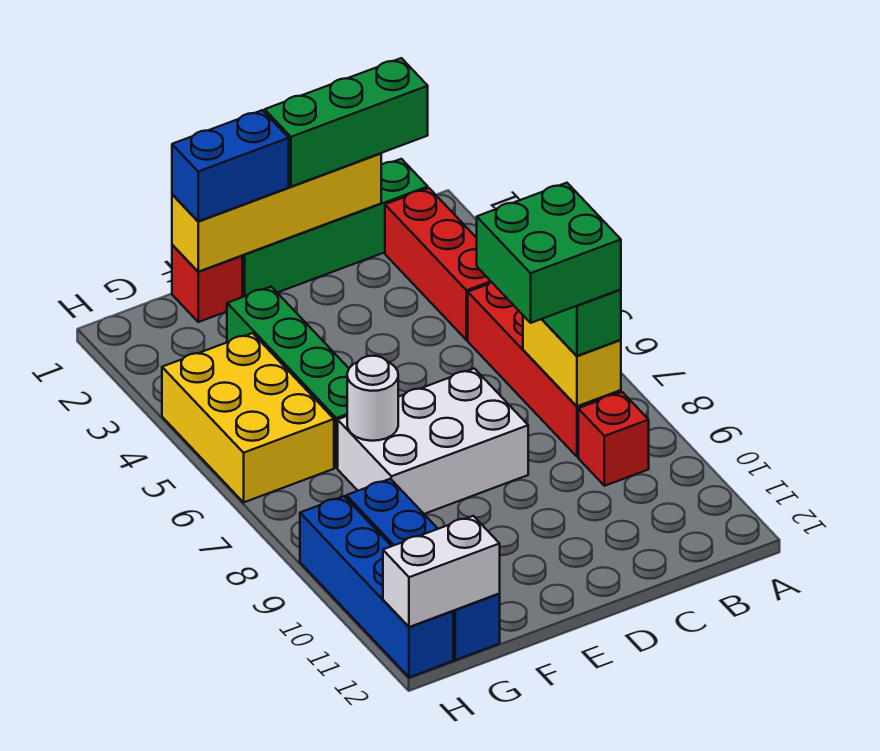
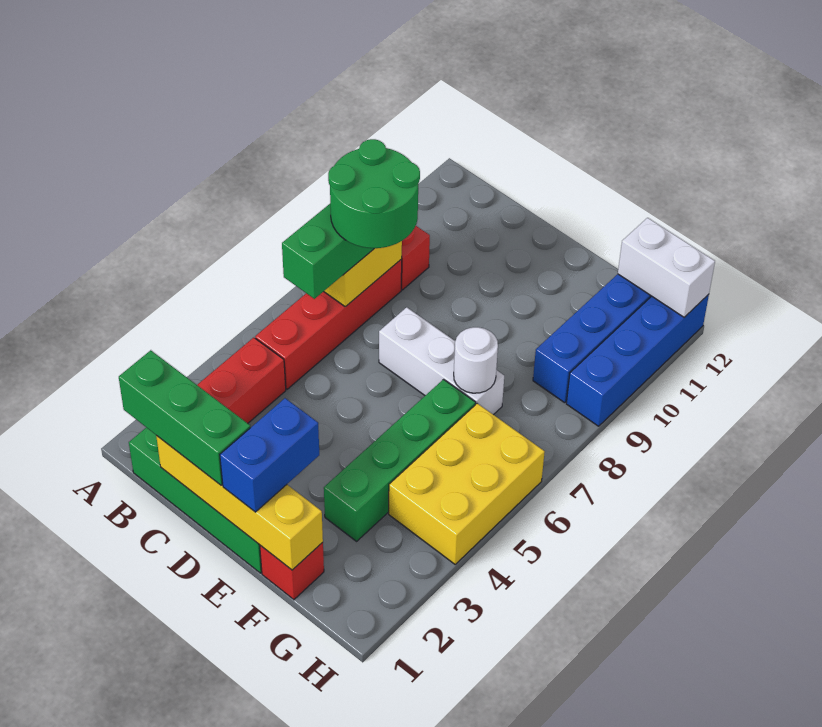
green brick B7:C8 level 4 -> green round brick B7:C8 level 4
white brick D7:F8 level 1 -> white brick D7:F7 level 1
blue brick E1:F1 level 3 -> blue brick E1:E2 level 3

